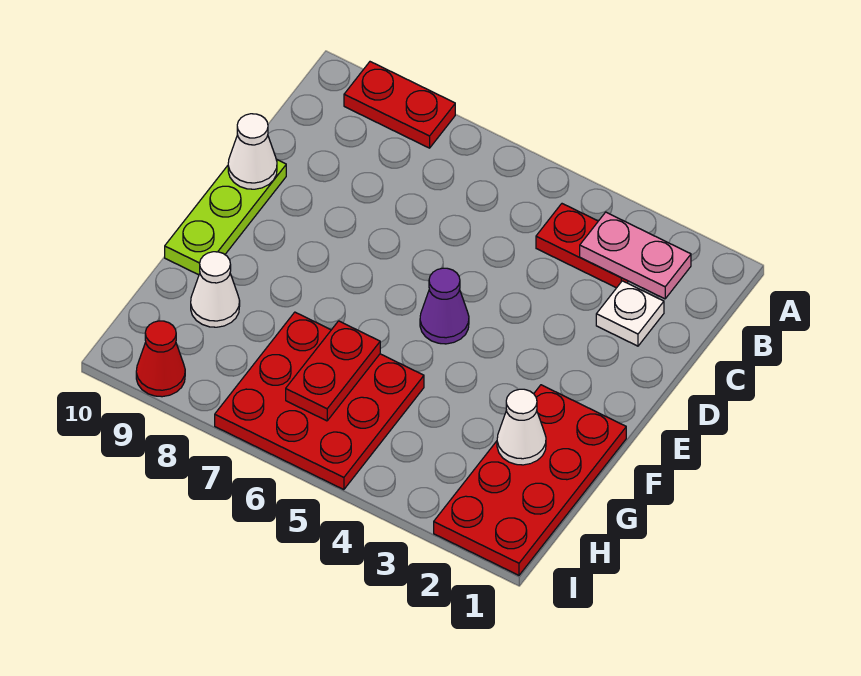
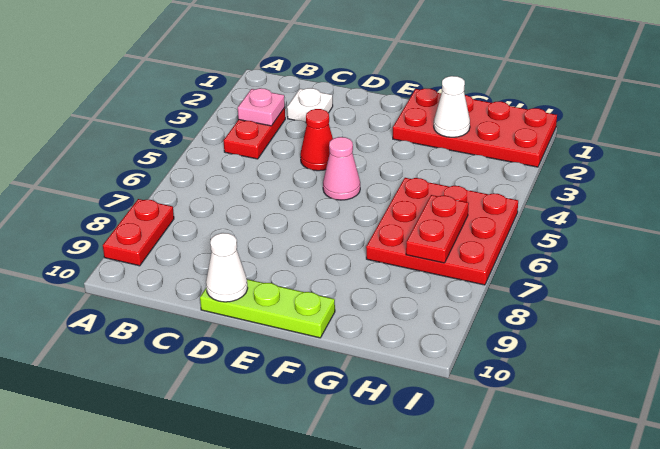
pink plate B2:B3 level 2 -> pink plate B3 level 2
purple cone E5 level 1 -> pink cone E5 level 1
red plate G6:H6 level 2 -> red plate H6:H7 level 2
white cone G9 level 1 -> none
red cone I9 level 1 -> red cone D4 level 1

